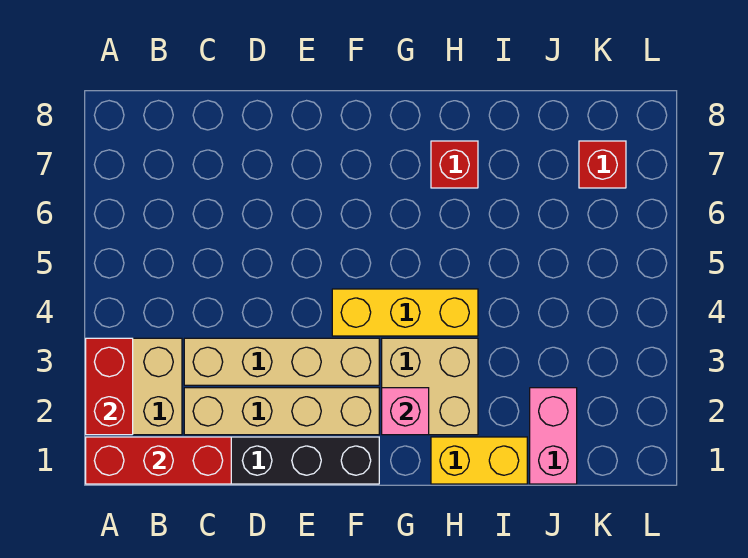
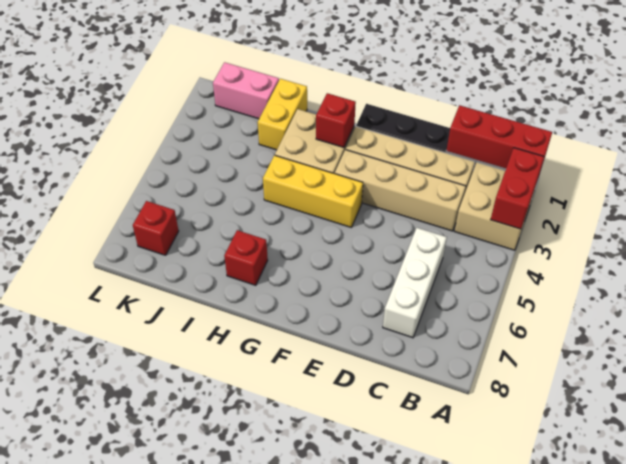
none -> white brick C5:C7 level 1
pink brick G2 level 2 -> red brick G2 level 2
yellow brick H1:I1 level 1 -> yellow brick I1:I2 level 1
pink brick J1:J2 level 1 -> pink brick J1:K1 level 1

